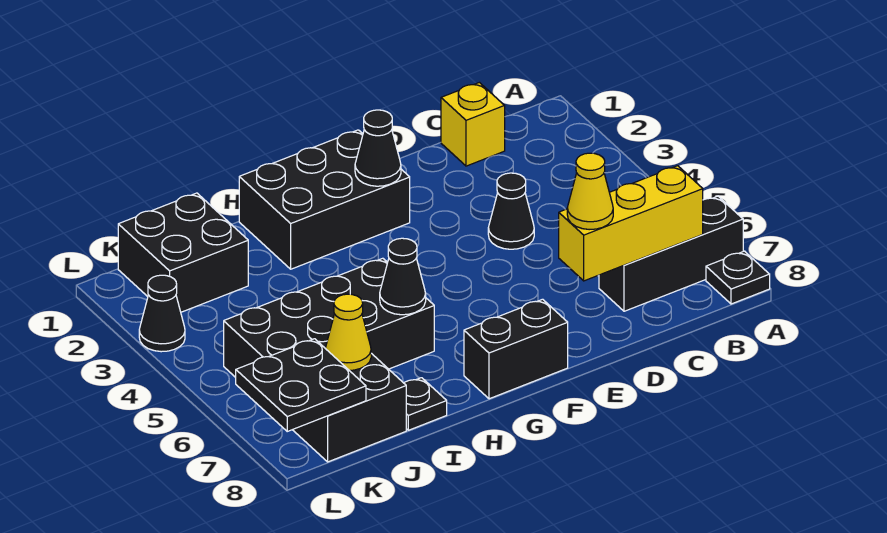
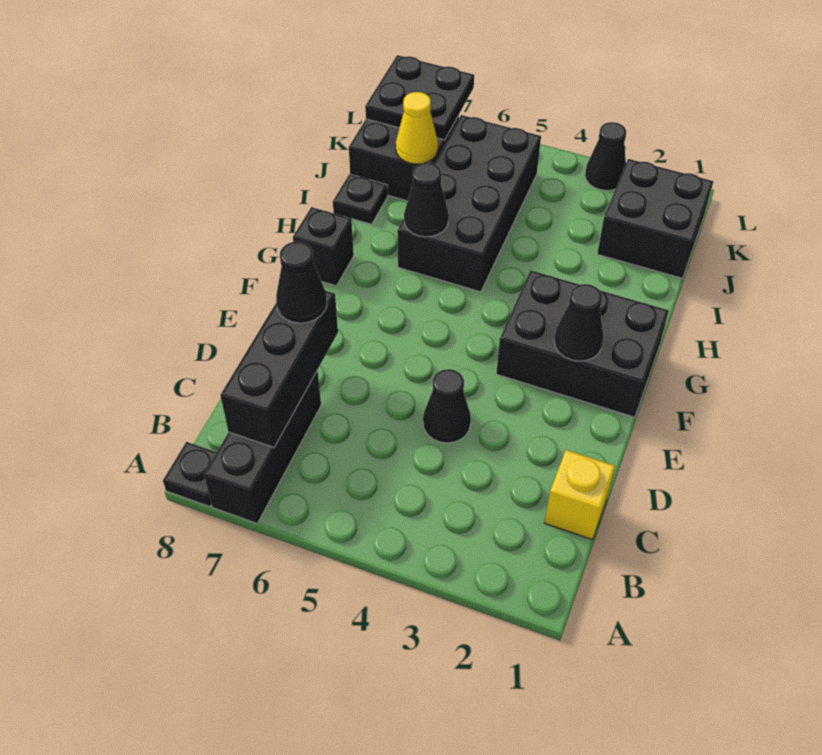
yellow brick B7:D7 level 2 -> black brick B7:D7 level 2
yellow cone D7 level 3 -> black cone D7 level 3
black brick F1:H2 level 1 -> black brick F1:G3 level 1
black brick F8:G8 level 1 -> black brick G8 level 1

